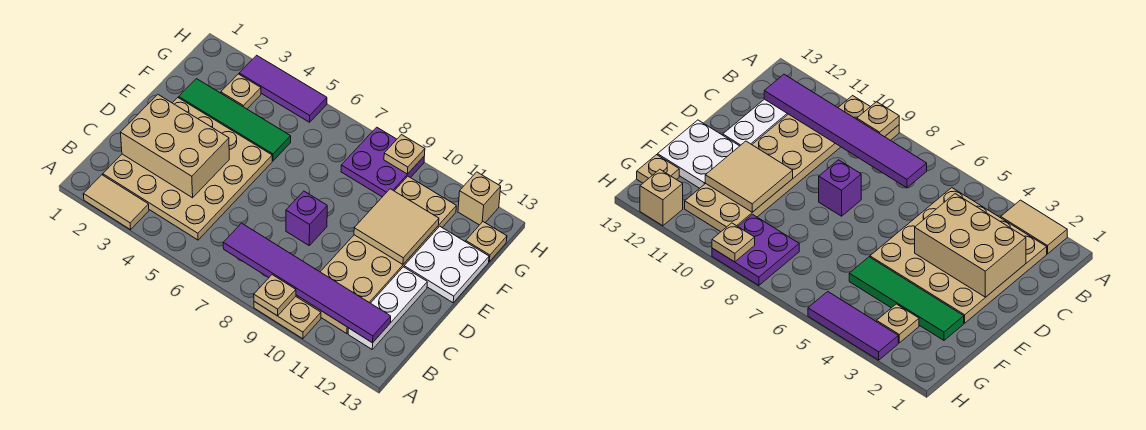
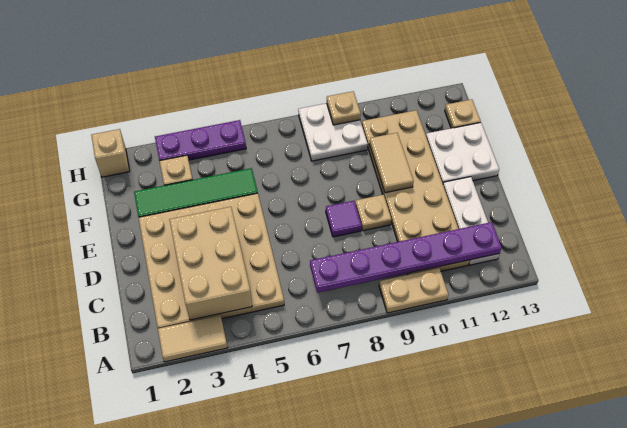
tan plate A9 level 2 -> tan plate D9 level 1
purple tile B7:B12 level 2 -> purple plate B7:B12 level 2
tan brick C2:D4 level 2 -> tan brick B3:D4 level 2
purple brick D8 level 1 -> purple tile D8 level 1
tan tile E10:F11 level 2 -> tan tile E10:F10 level 2
purple plate G8:H9 level 1 -> white plate G8:H9 level 1
purple tile H3:H5 level 1 -> purple plate H3:H5 level 1
tan brick H12 level 1 -> tan brick H1 level 1

